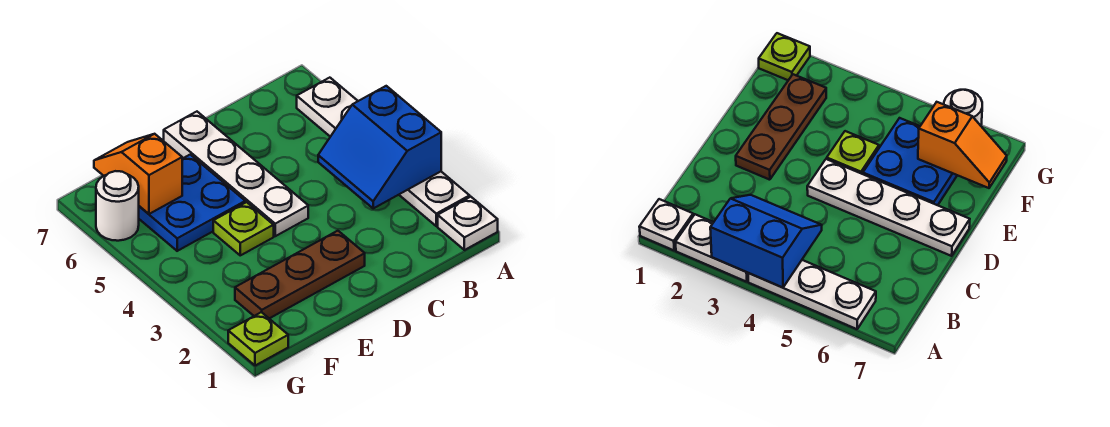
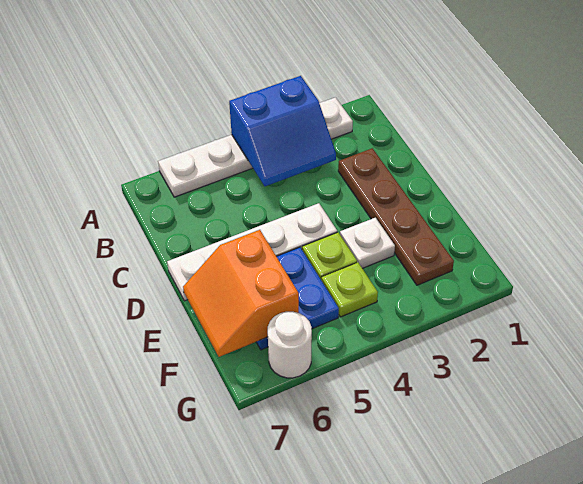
white plate A1 level 1 -> white plate E3 level 1
brown plate D2:F2 level 1 -> brown plate C2:F2 level 1
orange slope F6:F7 level 2 top 6 -> orange slope E6:F7 level 2 top 6
lime plate G1 level 1 -> lime plate F4 level 1

